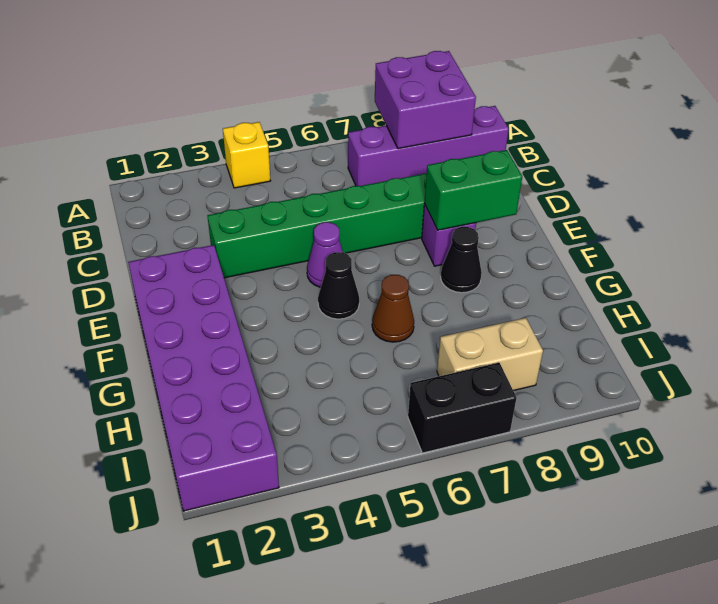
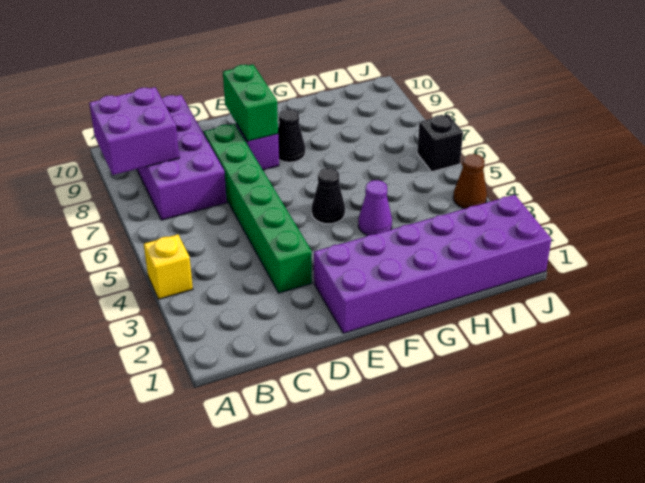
purple brick B7:B10 level 1 -> purple brick B7:C10 level 1
purple cone E5 level 1 -> purple cone G4 level 1
brown cone G6 level 1 -> brown cone J4 level 1
tan brick I7:I8 level 1 -> none
black brick J6:J7 level 1 -> black brick J6 level 1

